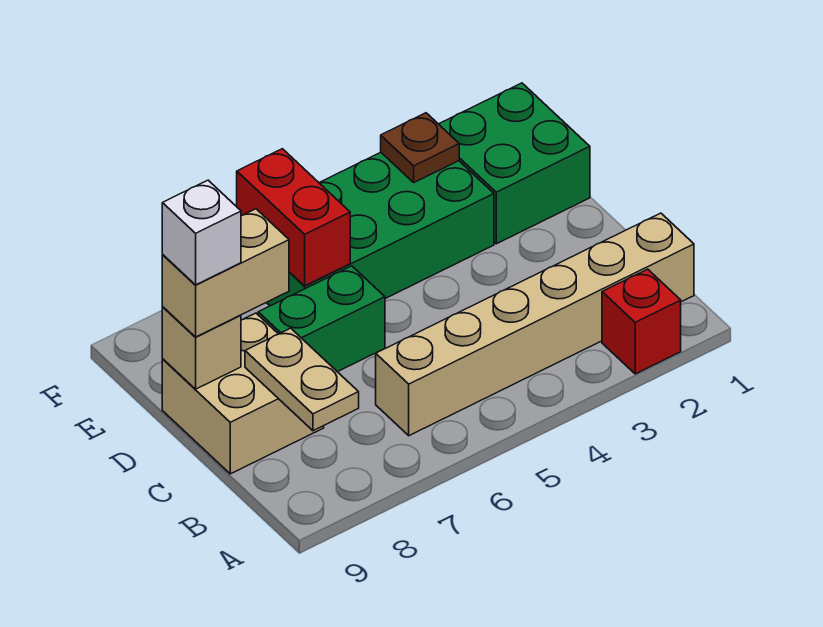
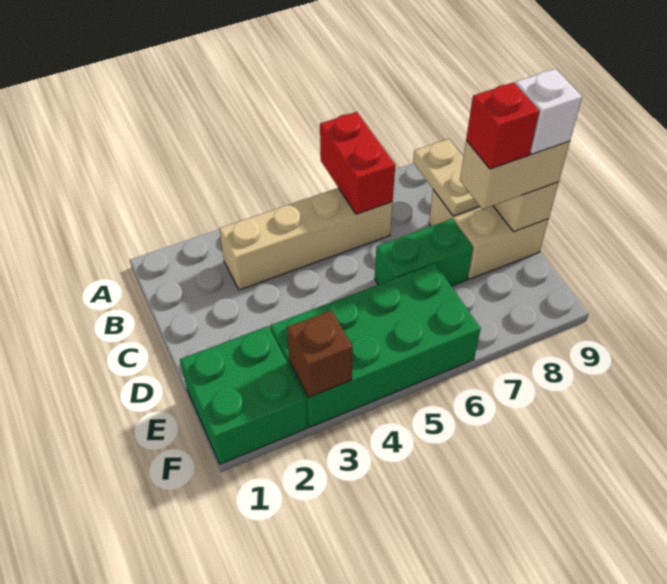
red brick A2 level 1 -> red brick D8 level 4
tan brick B1:B6 level 1 -> tan brick B3:B6 level 1
red brick E6:F6 level 2 -> red brick A6:B6 level 2
brown plate F3 level 2 -> brown brick F3 level 2

